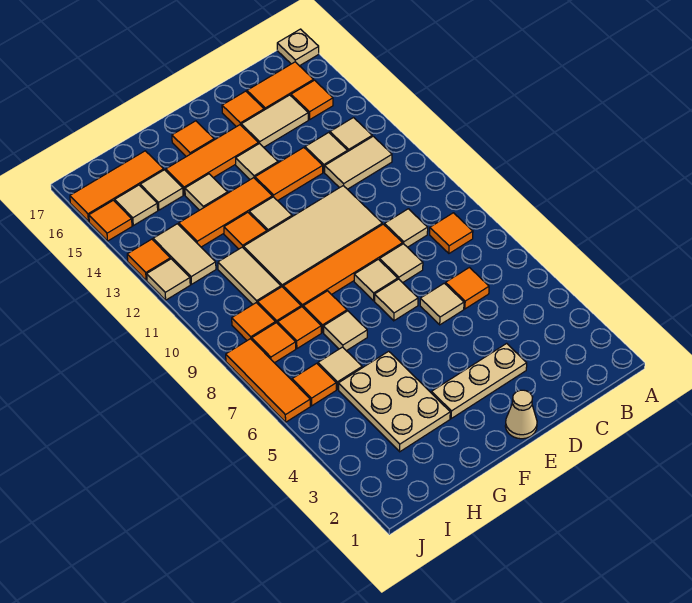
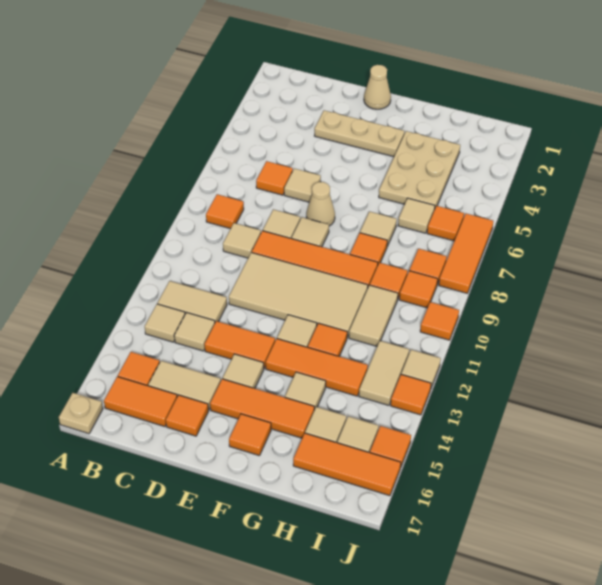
tan tile E7 level 1 -> tan cone E7 level 1
orange tile H8 level 1 -> orange tile J10 level 1

